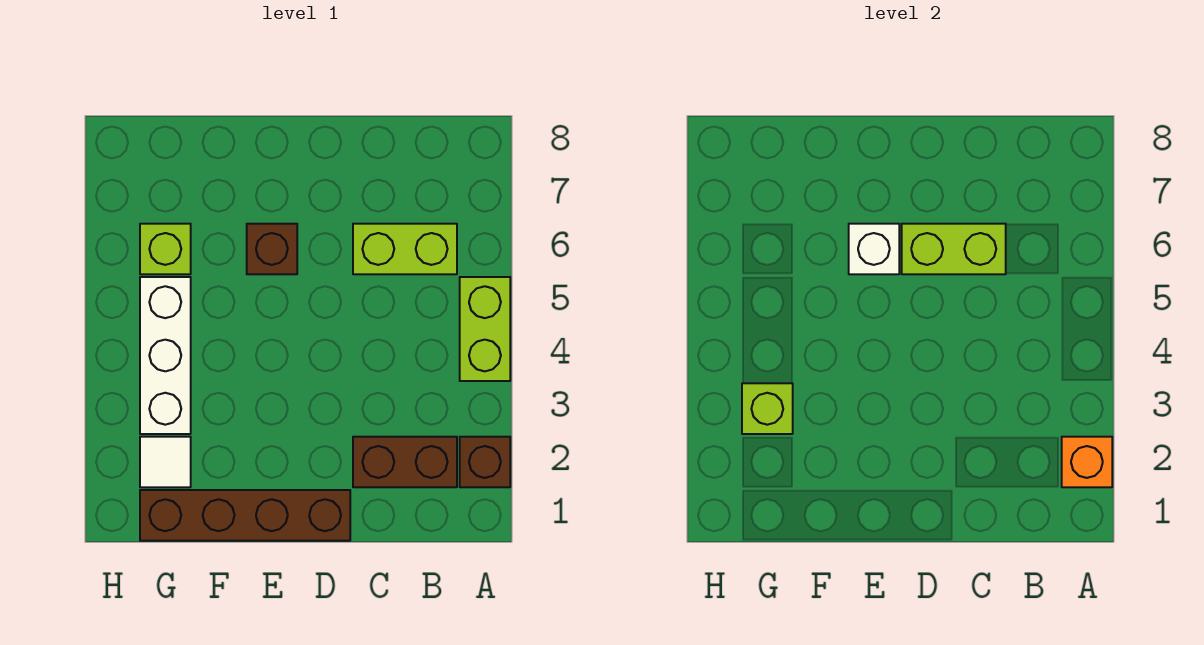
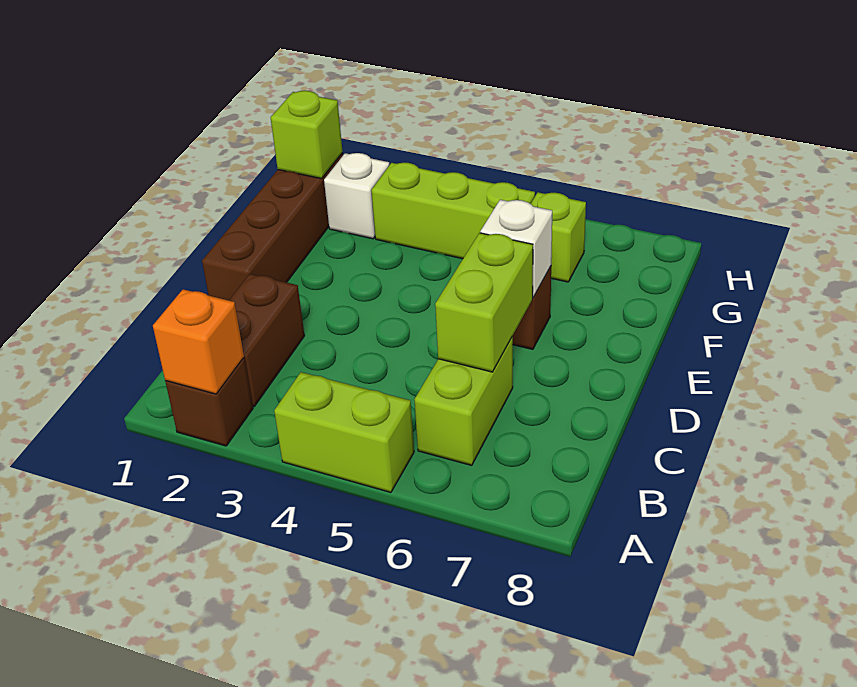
white tile G2 level 1 -> white brick G2 level 1
white brick G3:G5 level 1 -> lime brick G3:G5 level 1
lime brick G3 level 2 -> lime brick G1 level 2

